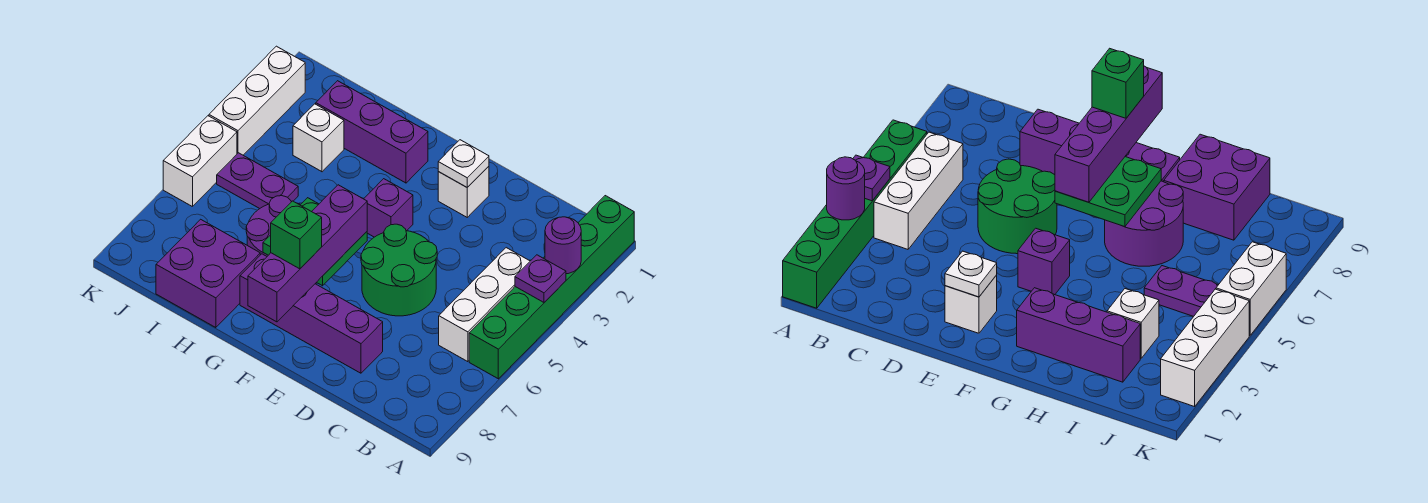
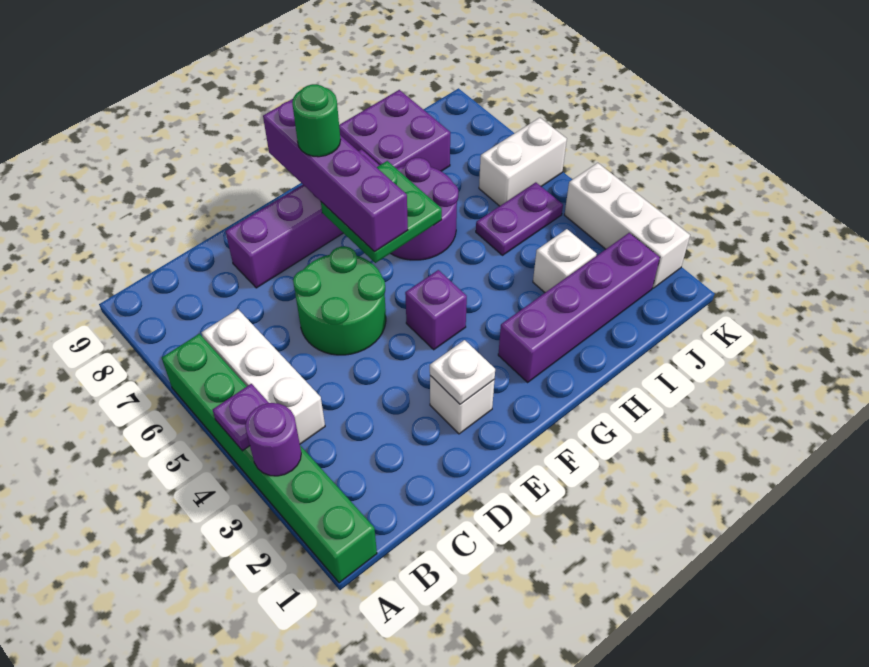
green brick F8 level 4 -> green round brick F8 level 4
purple brick G2:I2 level 1 -> purple brick G2:J2 level 1
white brick K5:K6 level 1 -> white brick J6:K6 level 1

